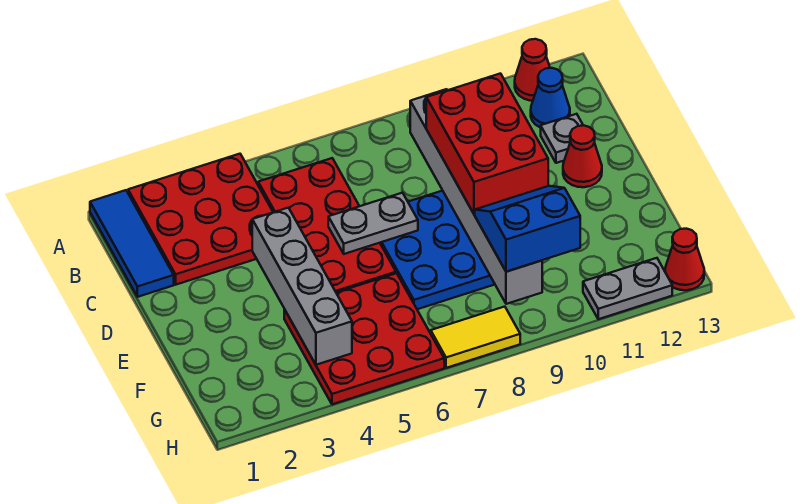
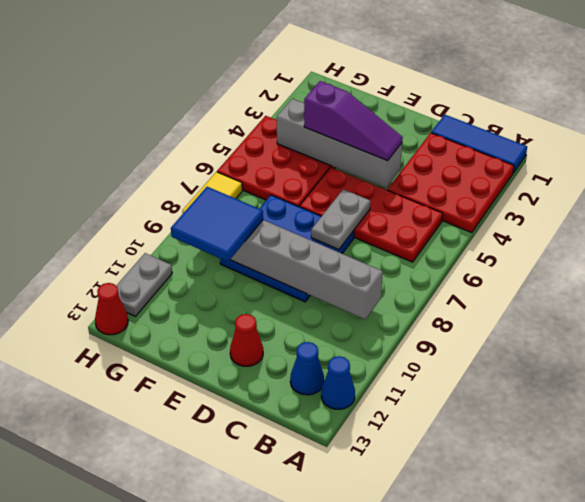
red cone A12 level 1 -> blue cone A12 level 1
red brick C9:E10 level 3 -> none
grey plate C12 level 1 -> none
none -> purple slope D4:F4 level 3 top F
blue slope F9:G10 level 3 top G -> blue tile F9:G10 level 3

